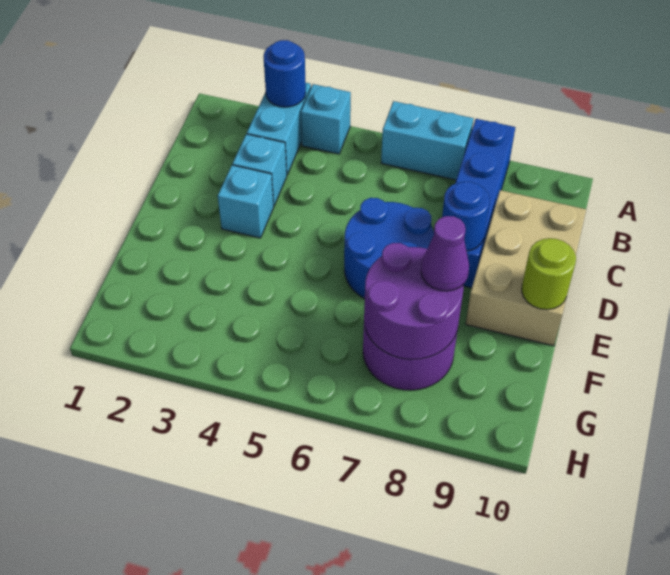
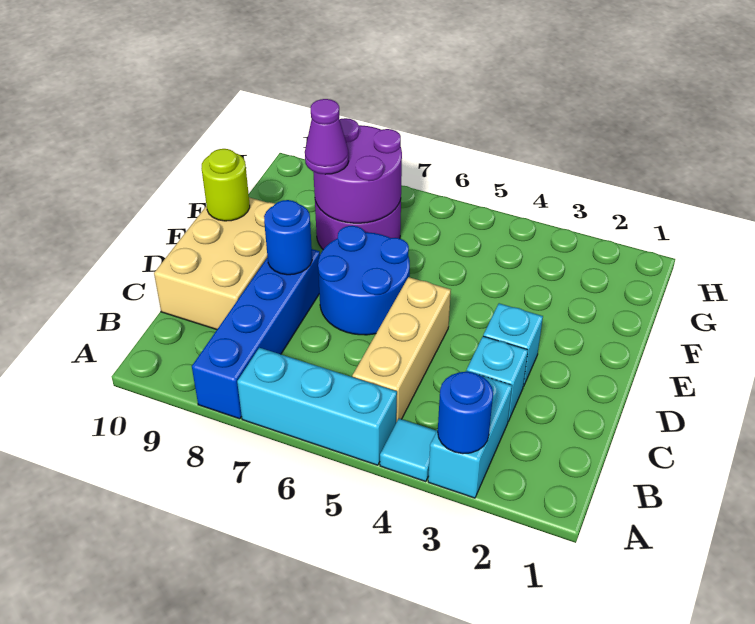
cyan brick A4 level 1 -> cyan tile A4 level 1
cyan brick A6:A7 level 1 -> cyan brick A5:A7 level 1
none -> tan brick B5:D5 level 1

